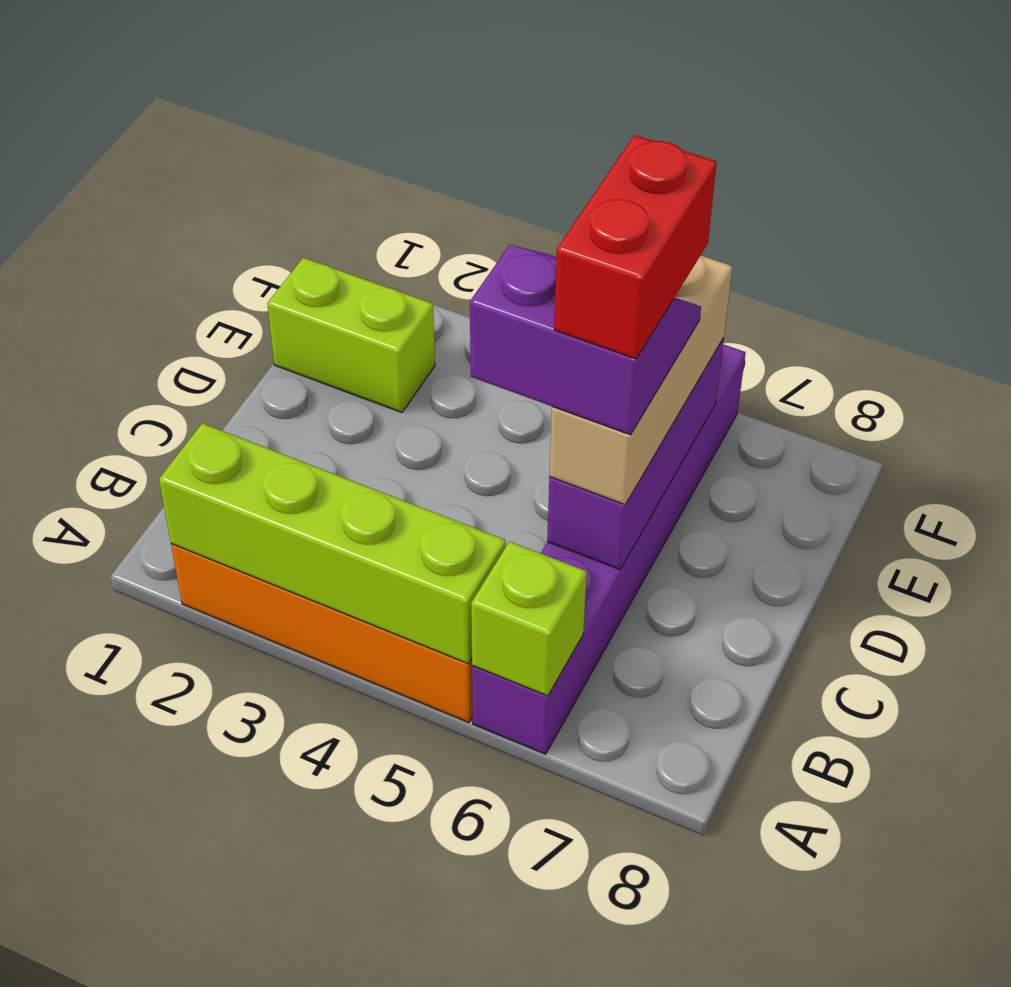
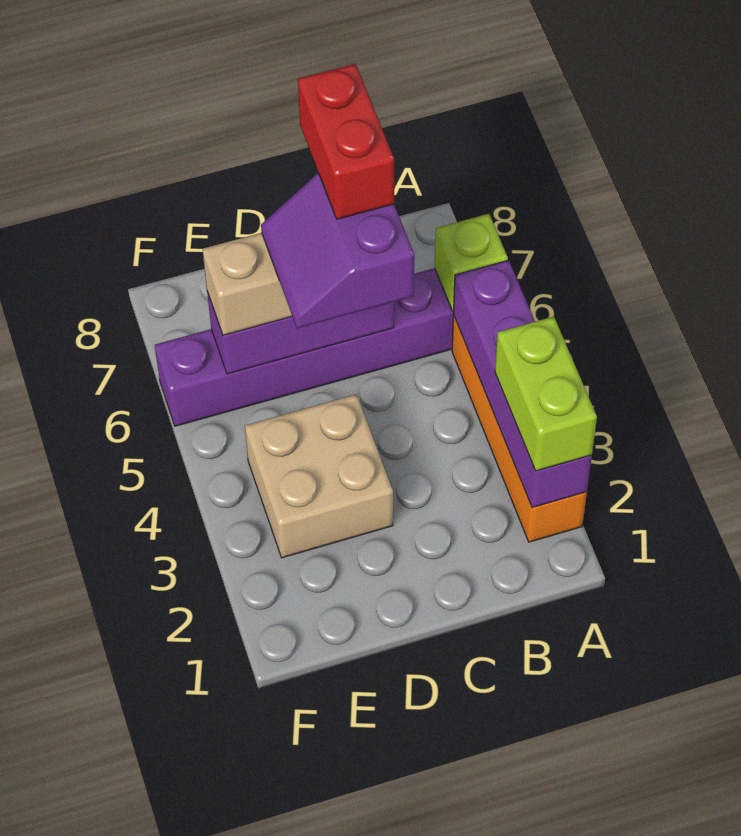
lime brick A2:A5 level 2 -> purple brick A2:A5 level 2
red brick C6:D6 level 5 -> red brick C6:C7 level 5
none -> tan brick D3:E4 level 1
lime brick E1:E2 level 1 -> lime brick A2:A3 level 3

